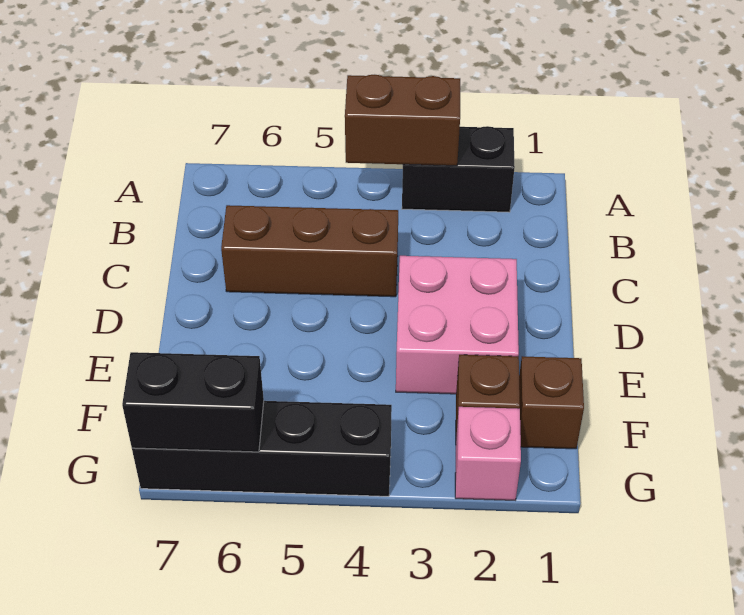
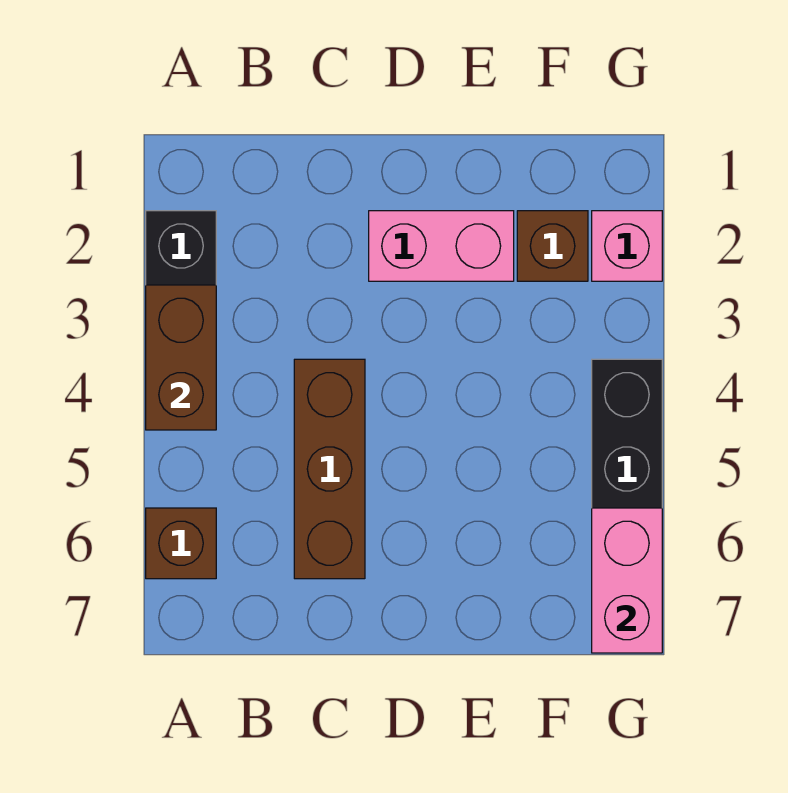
pink brick D2:E3 level 1 -> pink brick D2:E2 level 1
brown brick F1 level 1 -> brown brick A6 level 1
black brick G6:G7 level 2 -> pink brick G6:G7 level 2

